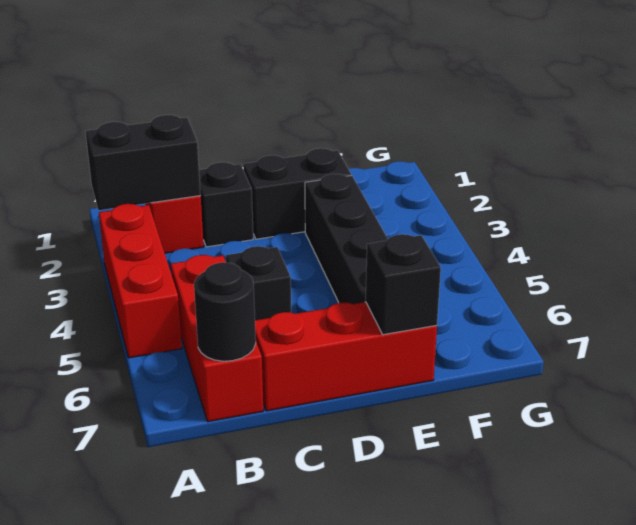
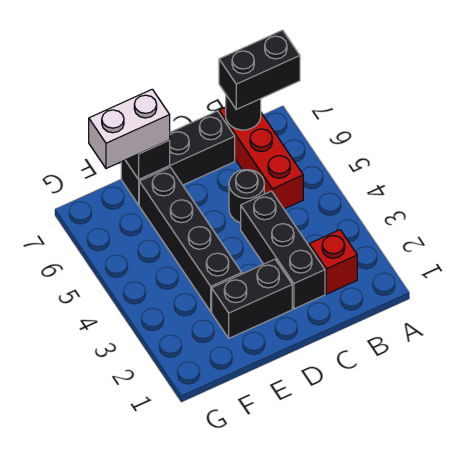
black brick A2:B2 level 2 -> black brick A7:B7 level 3
red brick A3:A5 level 1 -> none
black brick C2 level 1 -> black brick C2:C4 level 1
black brick C5 level 1 -> black round brick C5 level 1
red brick C7:E7 level 1 -> black brick C7:E7 level 1
none -> white brick E7:F7 level 3

